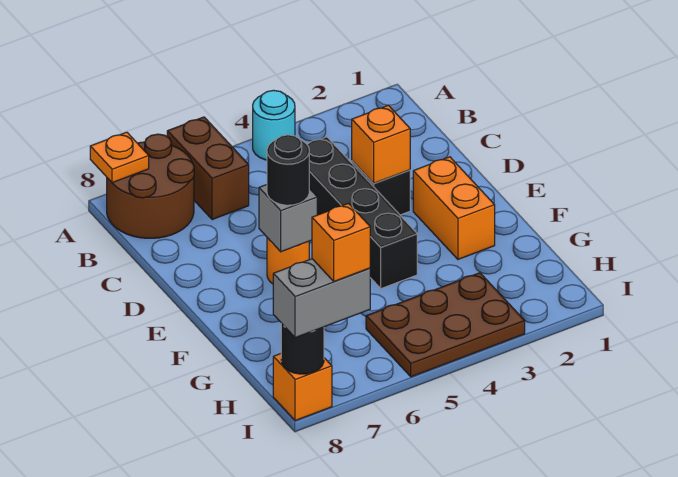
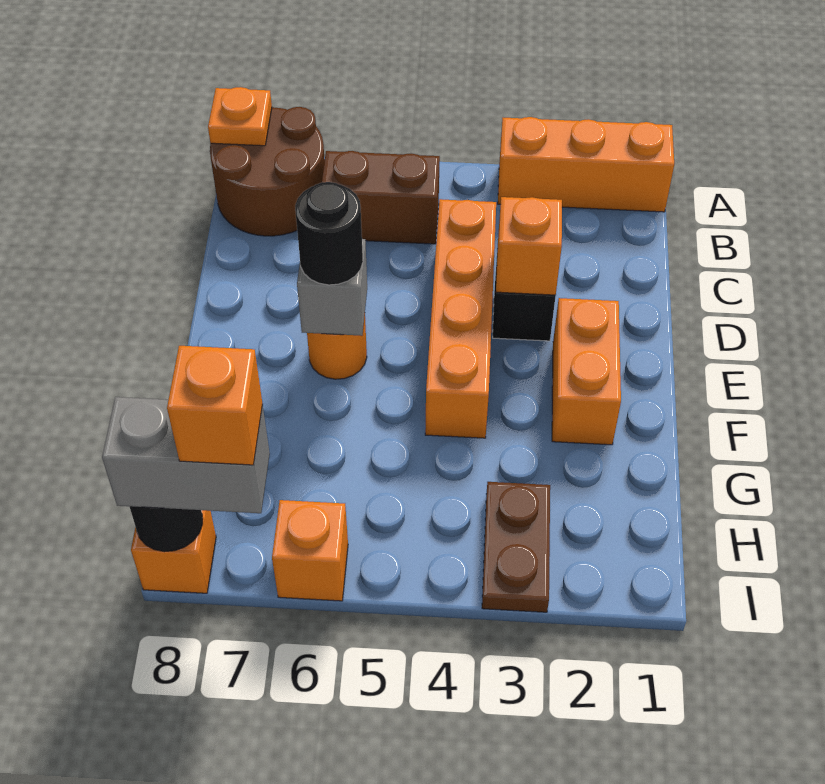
none -> orange brick A1:A3 level 1
cyan round brick A4 level 1 -> none
brown brick A6:B6 level 1 -> brown brick B5:B6 level 1
black brick C4:F4 level 1 -> orange brick C4:F4 level 1
brown plate H3:I5 level 1 -> brown plate H3:I3 level 1
none -> orange brick I6 level 1

